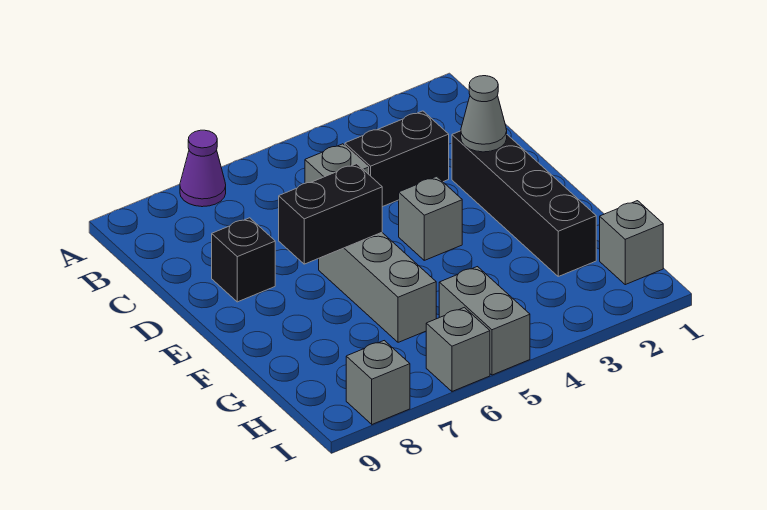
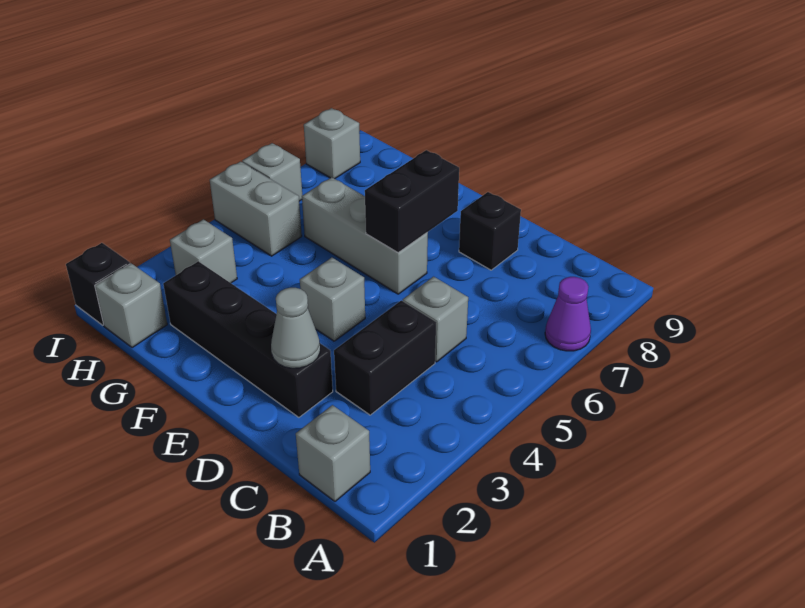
none -> grey brick B1 level 1
none -> grey brick H3 level 1
none -> black brick I1 level 1

